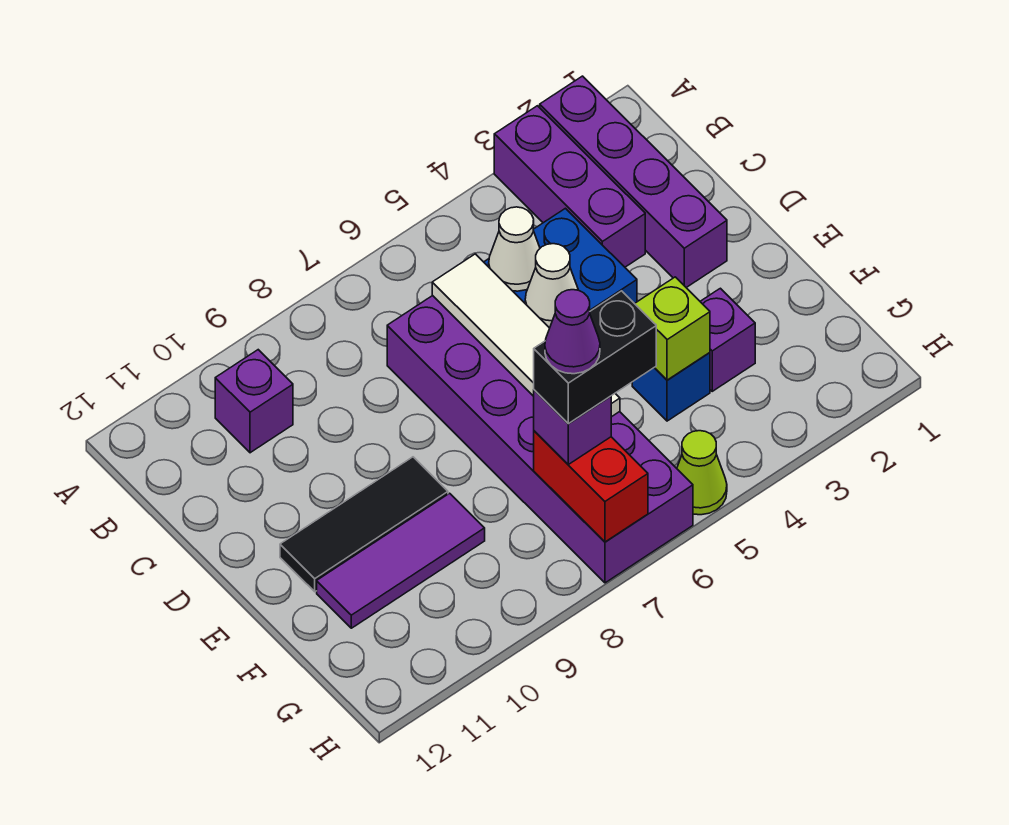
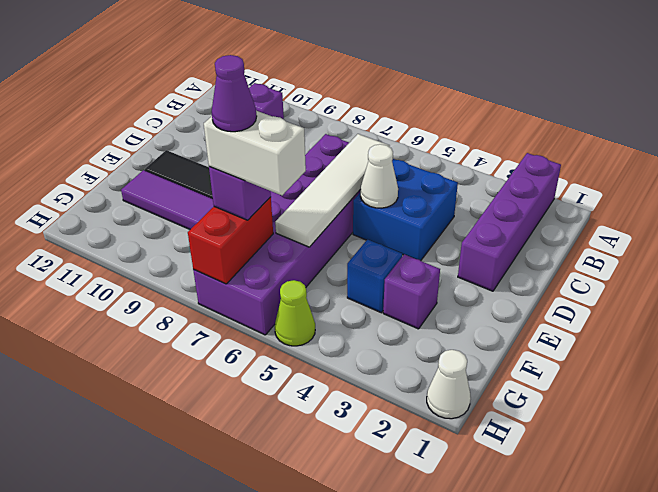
purple brick A3:C3 level 1 -> none
white cone C5 level 2 -> white cone H1 level 1
lime brick F4 level 2 -> none
black brick G6:G7 level 4 -> white brick G6:G7 level 4

